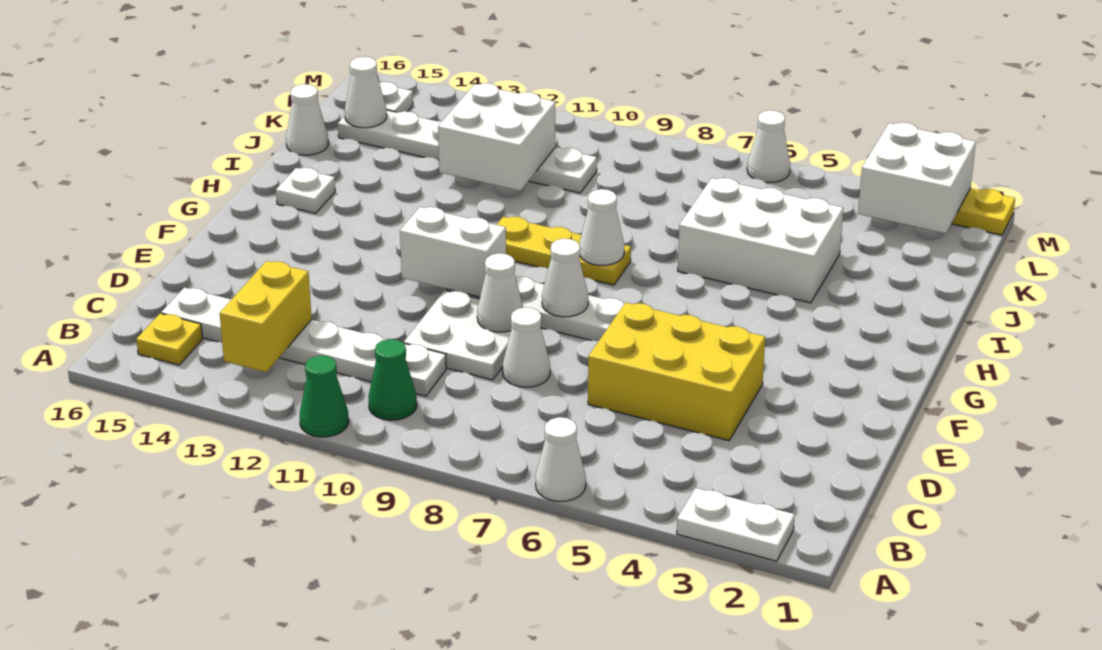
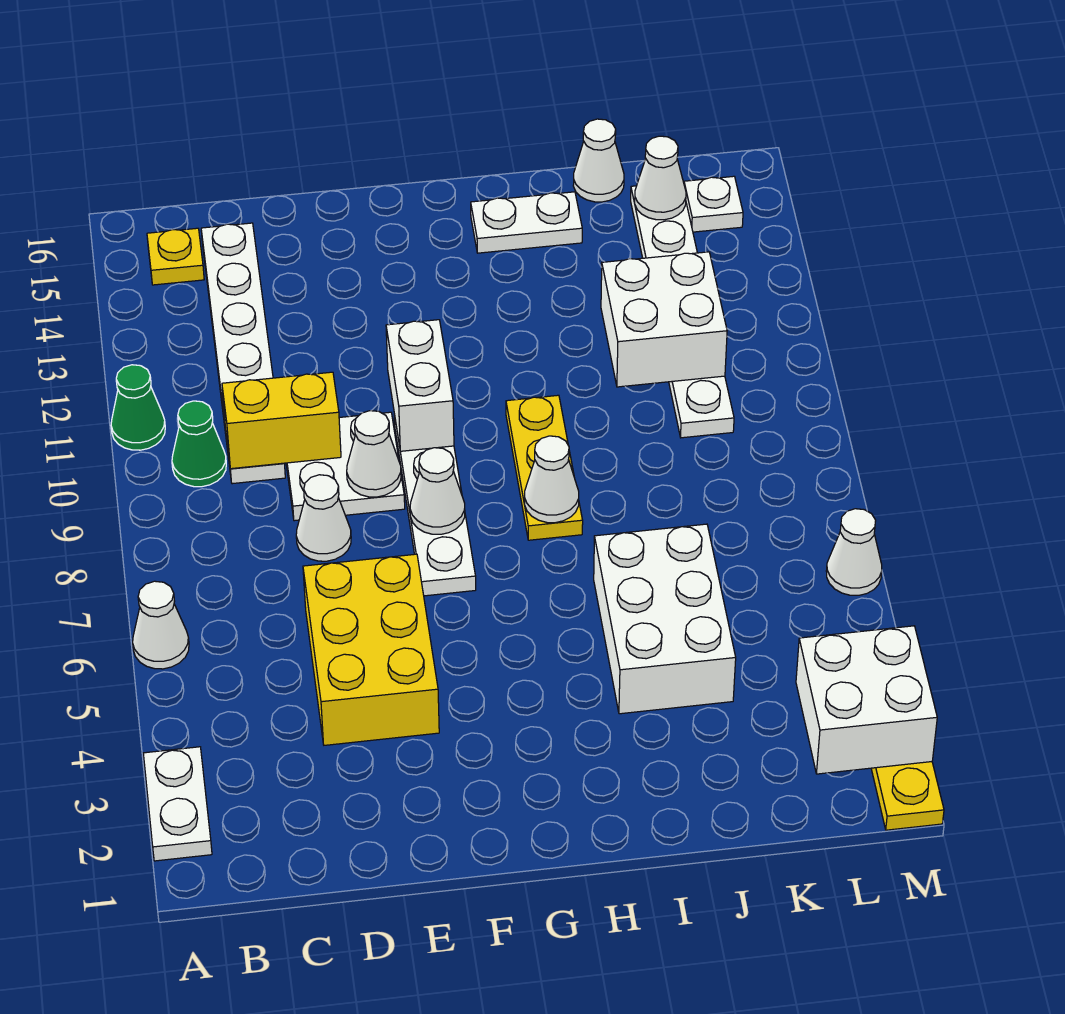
yellow brick B13:C13 level 2 -> yellow brick C10:D10 level 2
white plate H15 level 1 -> white plate H15:I15 level 1

